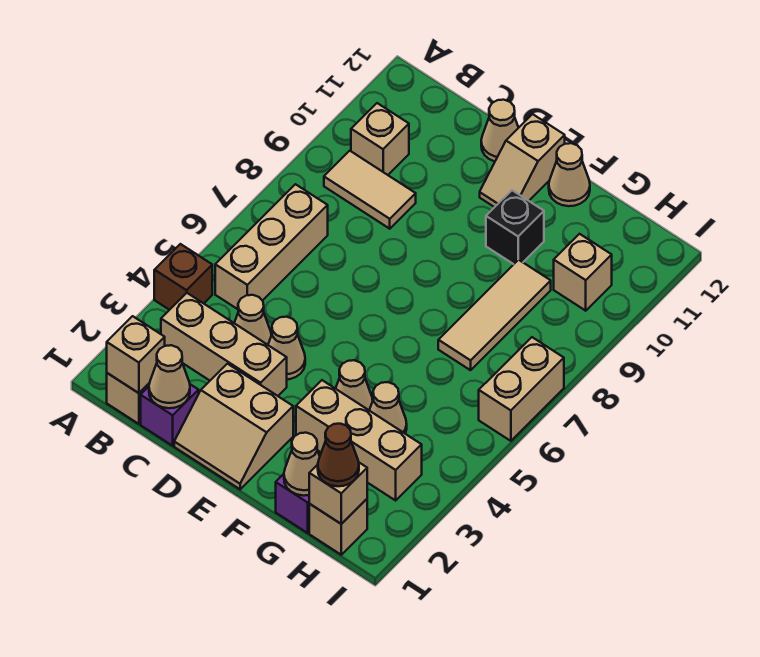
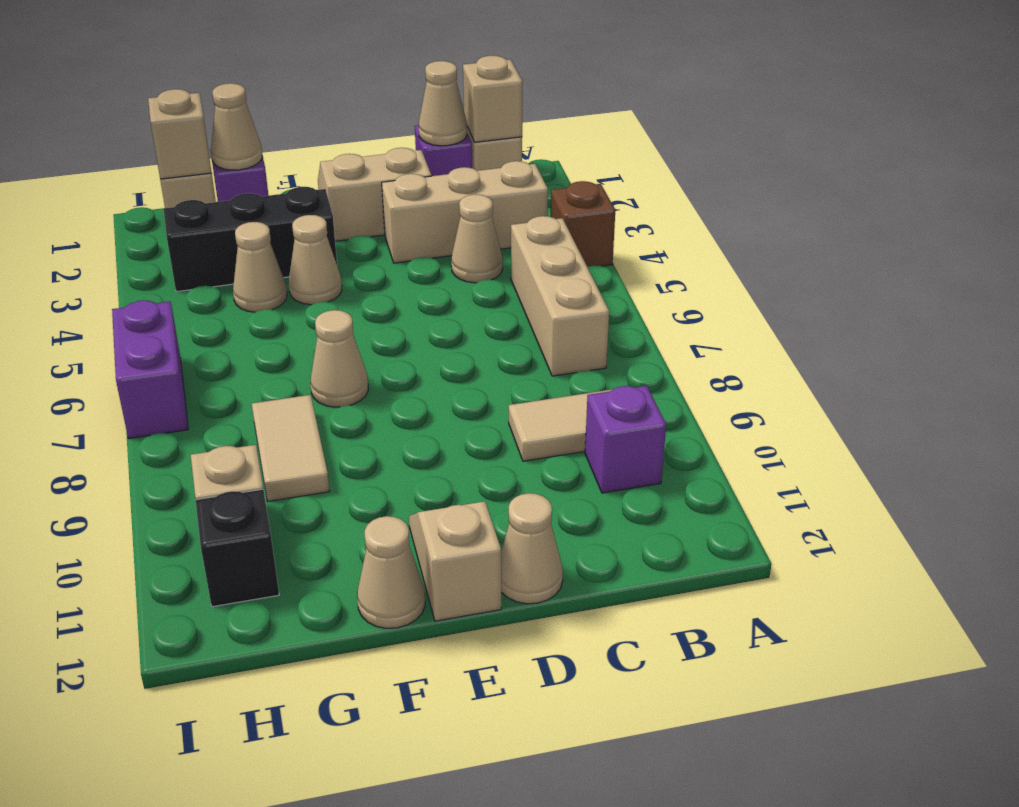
tan brick B10 level 1 -> purple brick B10 level 1
tan cone D4 level 1 -> tan cone F7 level 1
tan brick F3:H3 level 1 -> black brick F3:H3 level 1
black brick F10 level 1 -> black brick H11 level 1
tan tile G7:G9 level 1 -> tan tile G8:G9 level 1
brown cone H1 level 3 -> none
tan brick I6:I7 level 1 -> purple brick I6:I7 level 1

